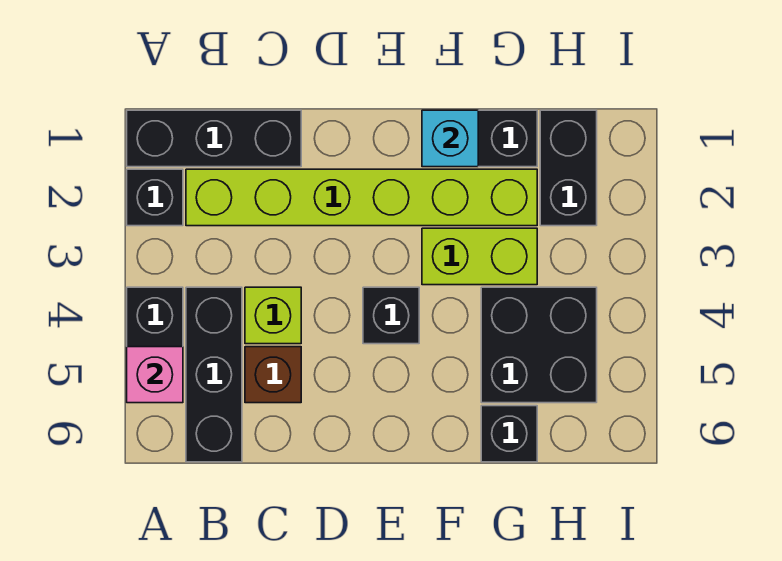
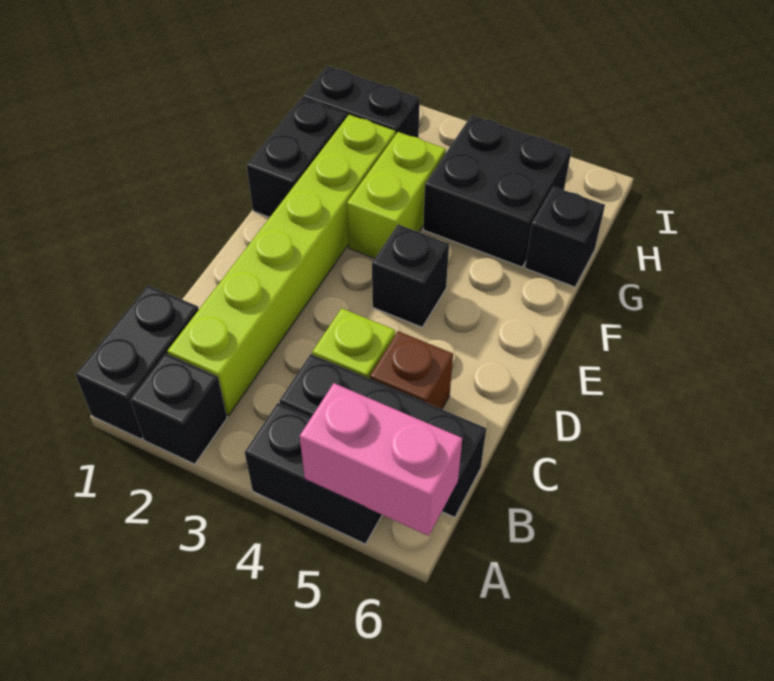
black brick A1:C1 level 1 -> black brick A1:B1 level 1
pink brick A5 level 2 -> pink brick A5:A6 level 2
cyan brick F1 level 2 -> none

